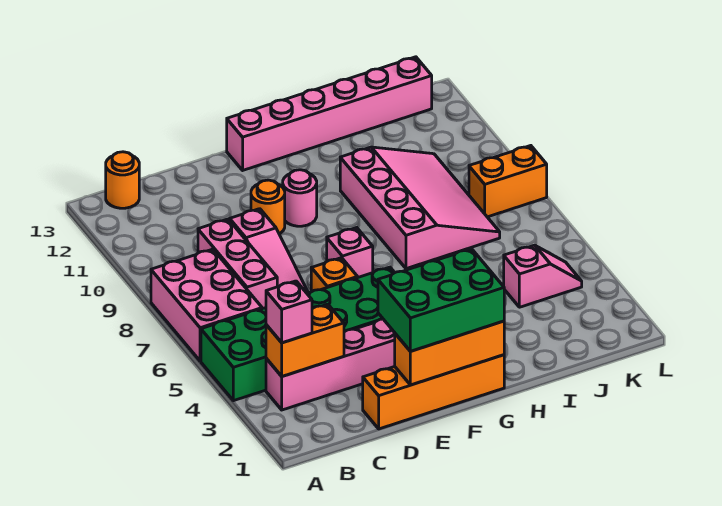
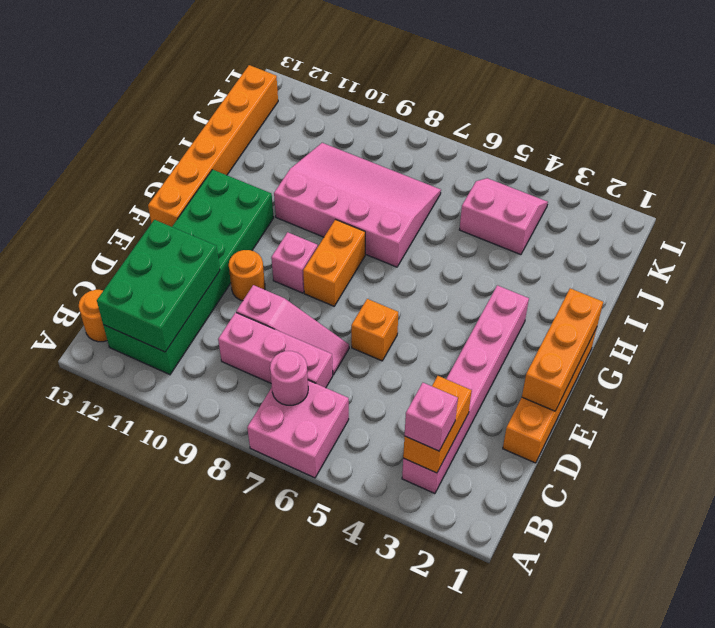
green brick A4:F5 level 1 -> green brick B11:G12 level 1
pink brick A6:B8 level 1 -> pink brick A6:B7 level 1
green brick E1:G2 level 3 -> green brick B11:D12 level 2
pink brick F7 level 1 -> pink brick F9 level 1
pink round brick F10 level 1 -> pink round brick B7 level 2
pink brick F13:K13 level 1 -> orange brick F13:K13 level 1
pink slope J4:K4 level 1 top J -> pink slope J4:K5 level 1 top J
orange brick K8:L8 level 1 -> orange brick F8:G8 level 1

